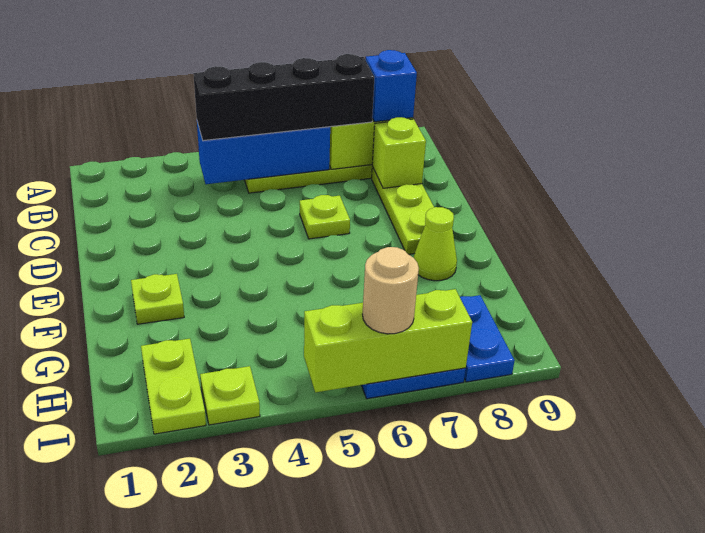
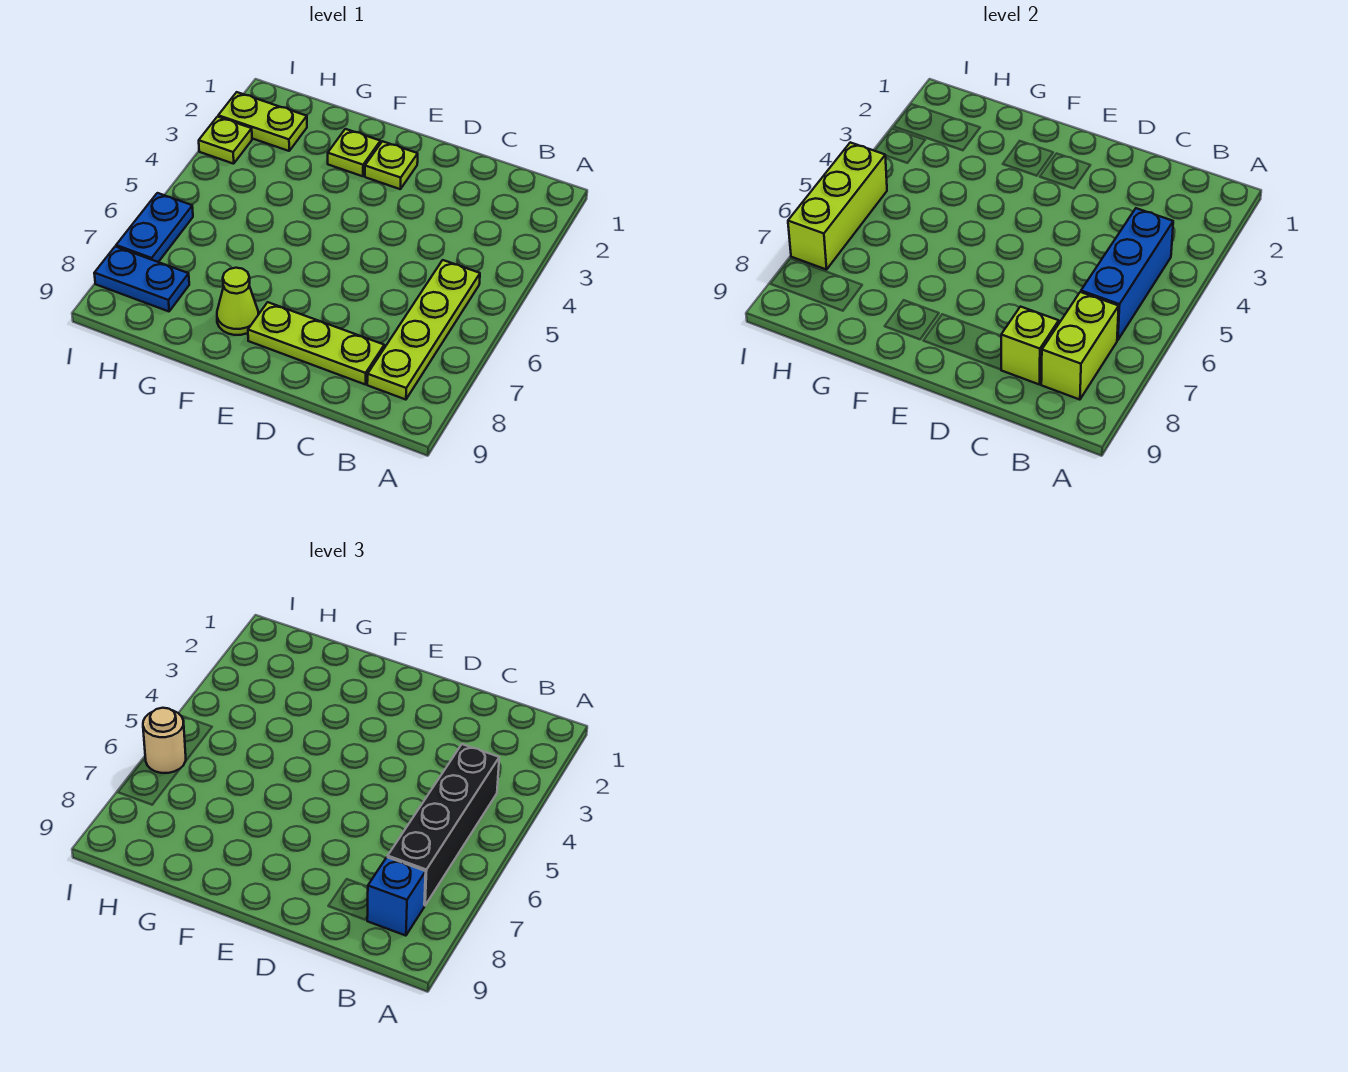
lime plate D6 level 1 -> lime plate E2 level 1

